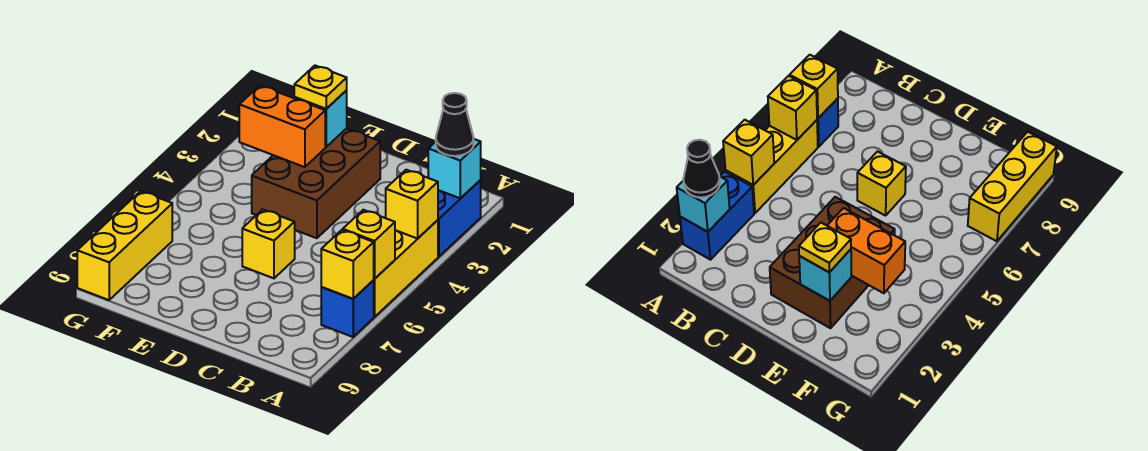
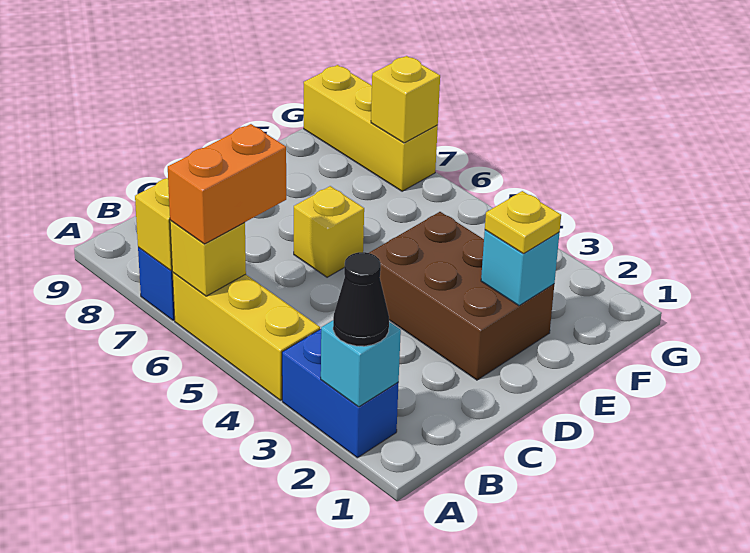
yellow brick A4 level 2 -> yellow brick G7 level 2
orange brick E3:F3 level 2 -> orange brick A6:B6 level 3

